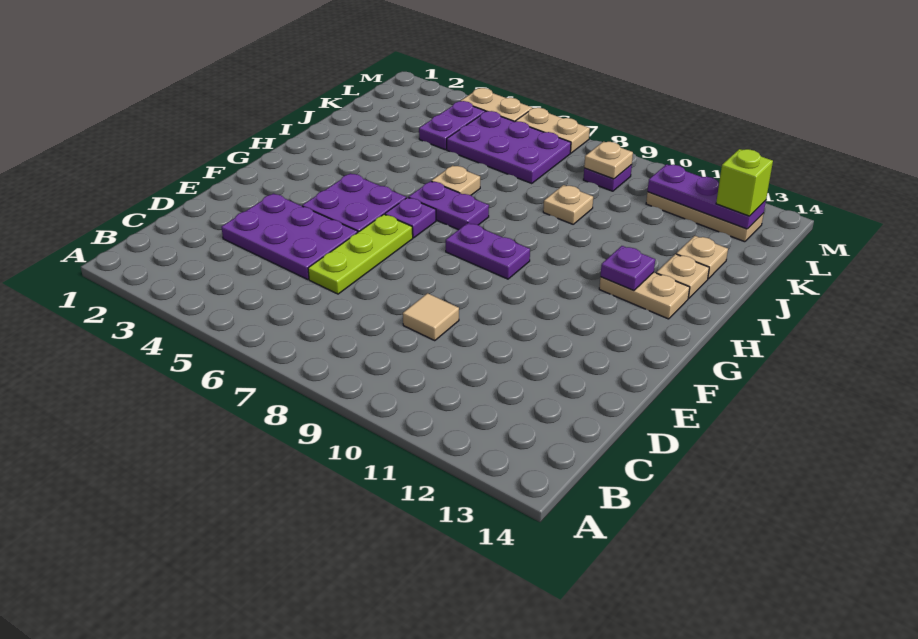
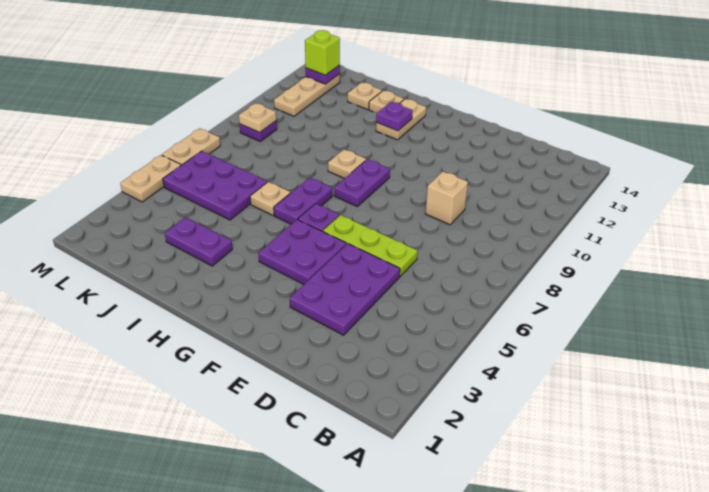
tan tile D9 level 1 -> tan brick D9 level 1
tan plate J9 level 1 -> tan plate H9 level 1
purple plate K4:L4 level 1 -> purple plate I3:J3 level 1
purple plate K5:L7 level 1 -> purple plate J5:L6 level 1
purple plate L11:L13 level 2 -> purple plate L13 level 2

